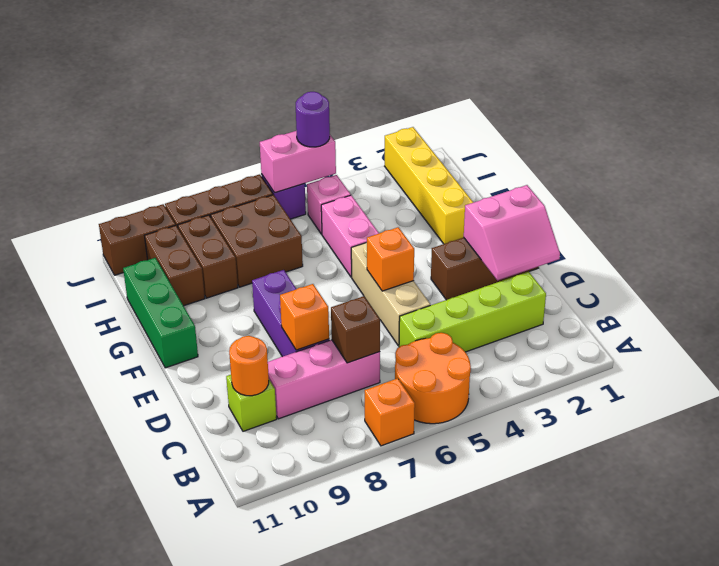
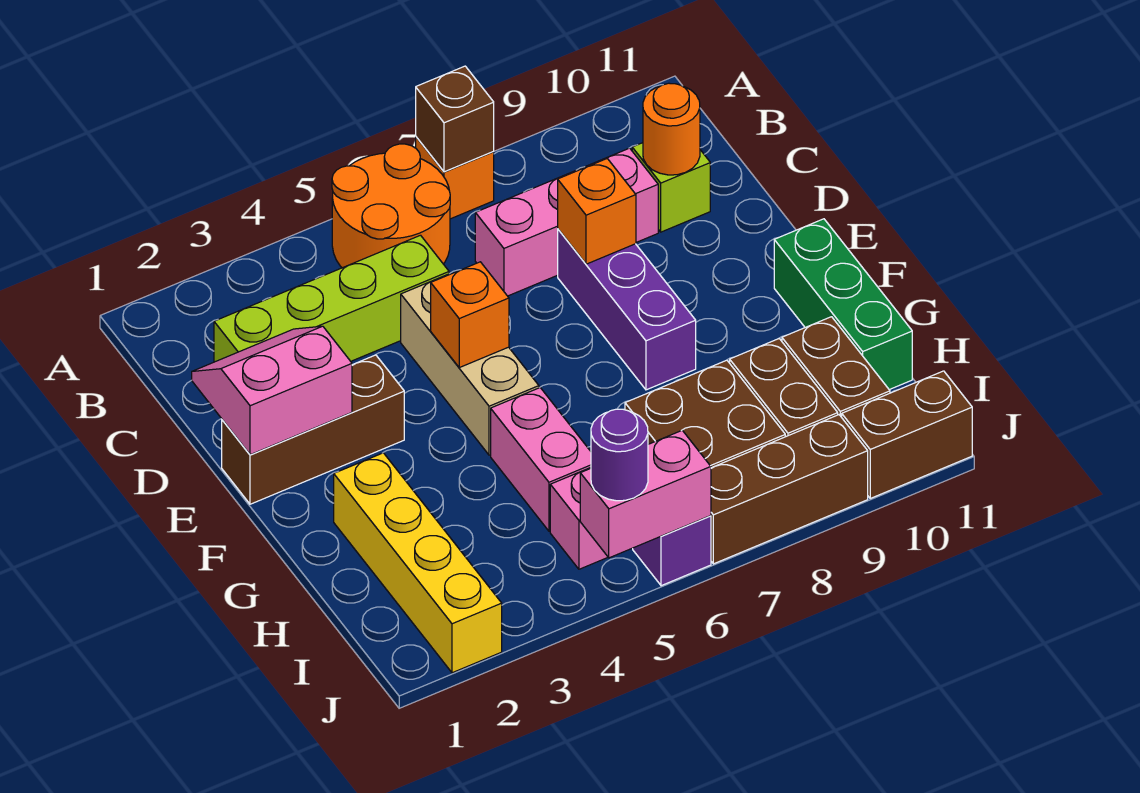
brown brick C7 level 2 -> brown brick A7 level 2

